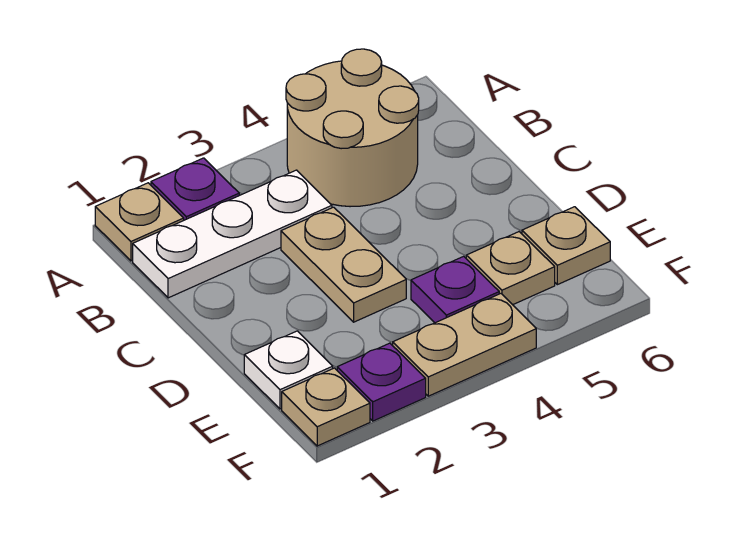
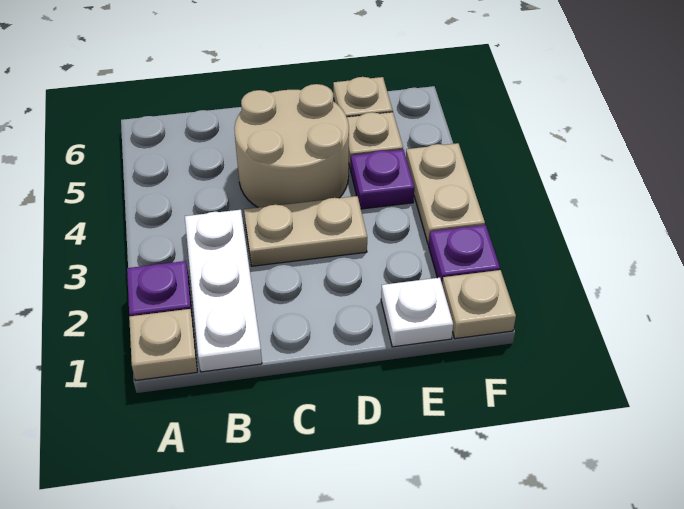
tan round brick A4:B5 level 1 -> tan round brick C4:D5 level 1

